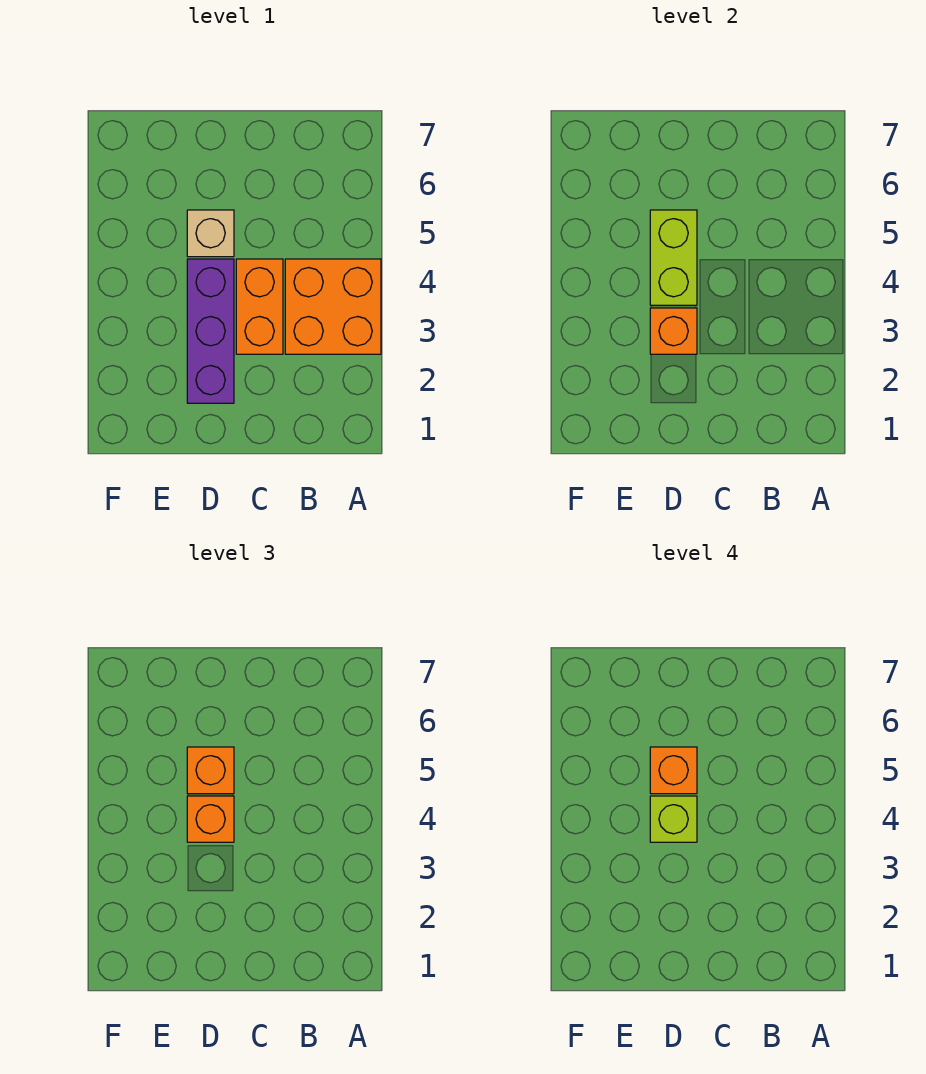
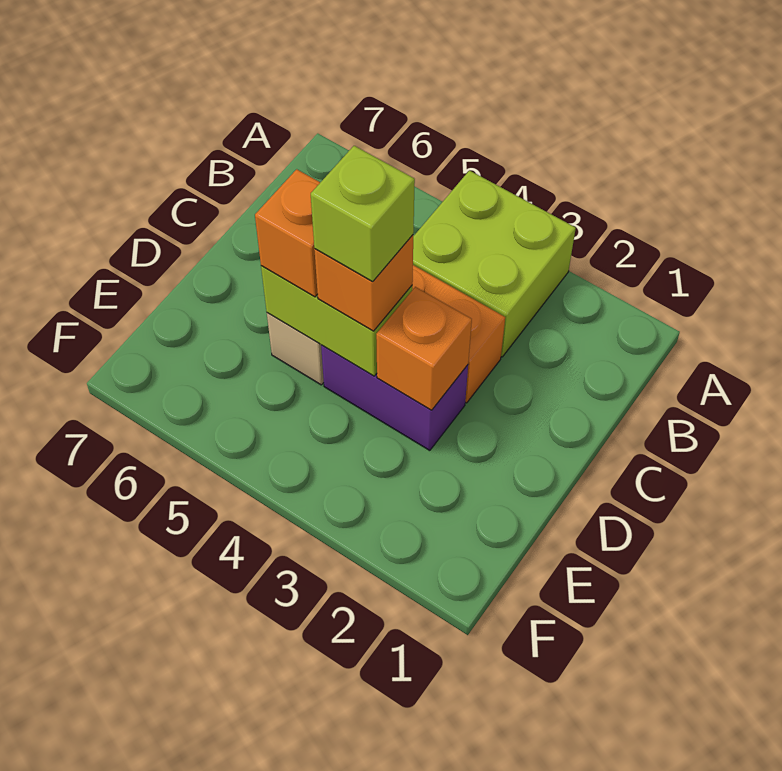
orange brick A3:B4 level 1 -> lime brick A3:B4 level 1
purple brick D2:D4 level 1 -> purple brick D3:D4 level 1
orange brick D5 level 4 -> none

